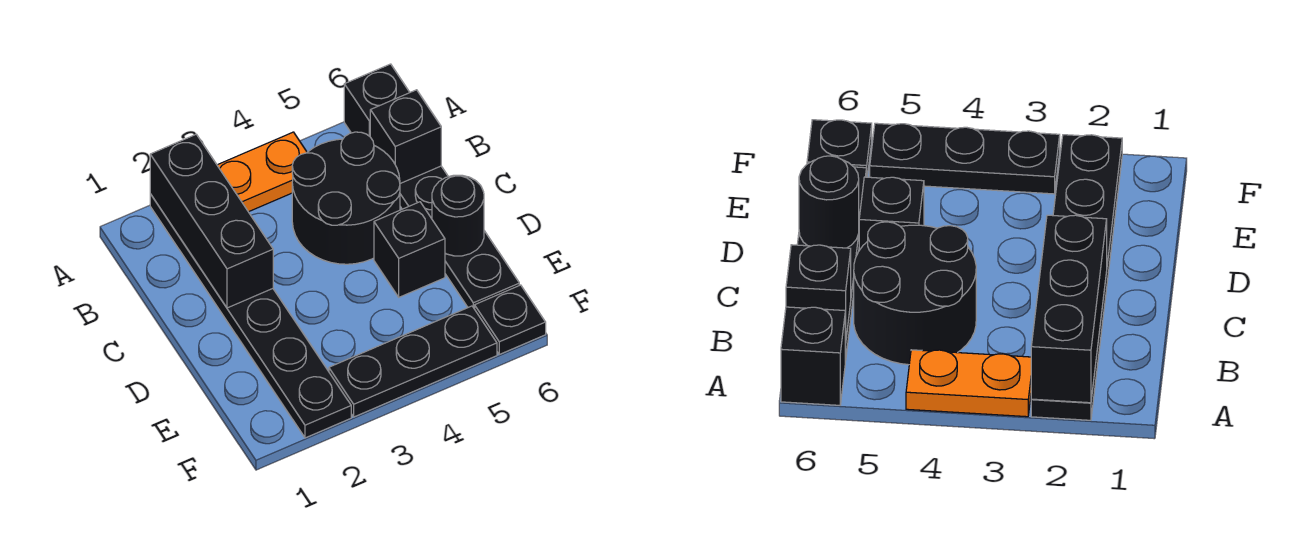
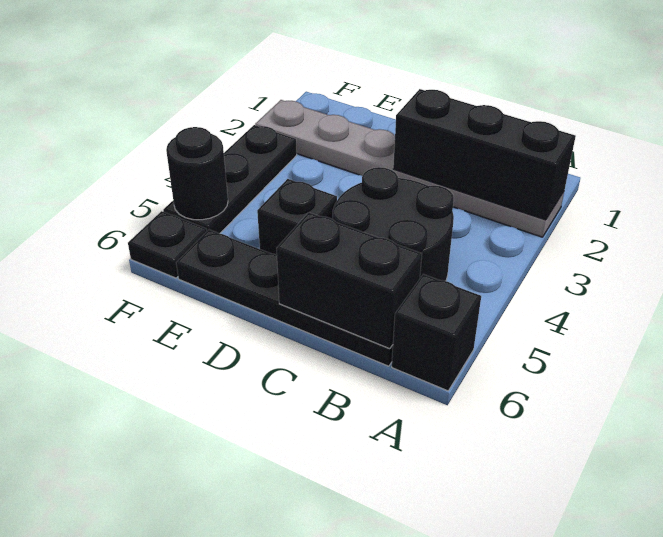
black plate A2:F2 level 1 -> grey plate A2:F2 level 1
orange plate A3:A4 level 1 -> none
black brick B6 level 2 -> black brick B6:C6 level 2
black round brick D6 level 2 -> black round brick F5 level 2

